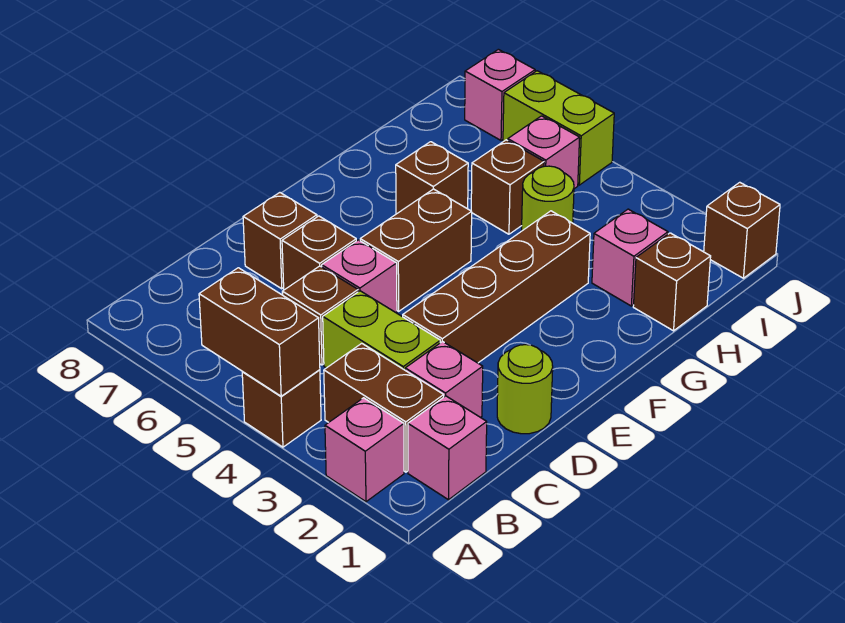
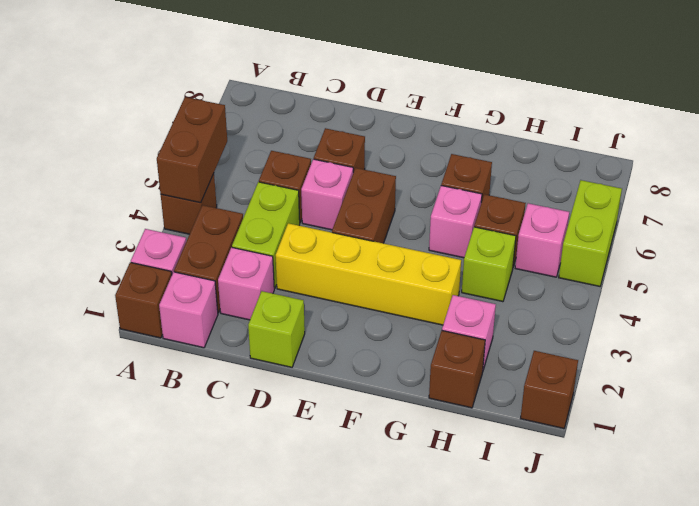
lime round brick D1 level 1 -> lime brick D1 level 1
brown brick D3:G3 level 1 -> yellow brick D3:G3 level 1
brown brick D7 level 1 -> brown brick A1 level 1
brown brick E5:F5 level 1 -> brown brick E4:E5 level 1
lime round brick H4 level 1 -> lime brick H4 level 1
pink brick J7 level 1 -> pink brick G5 level 1

